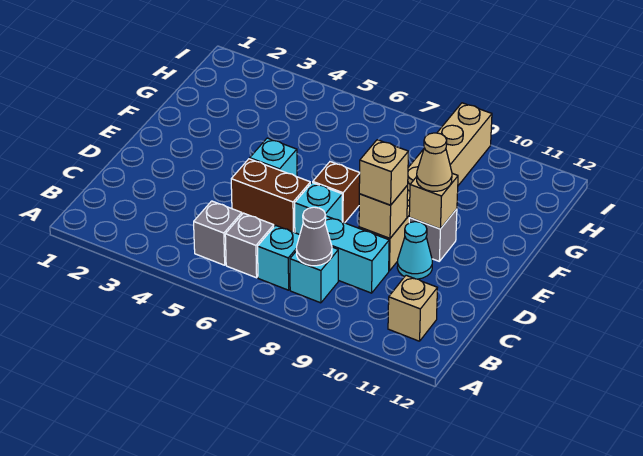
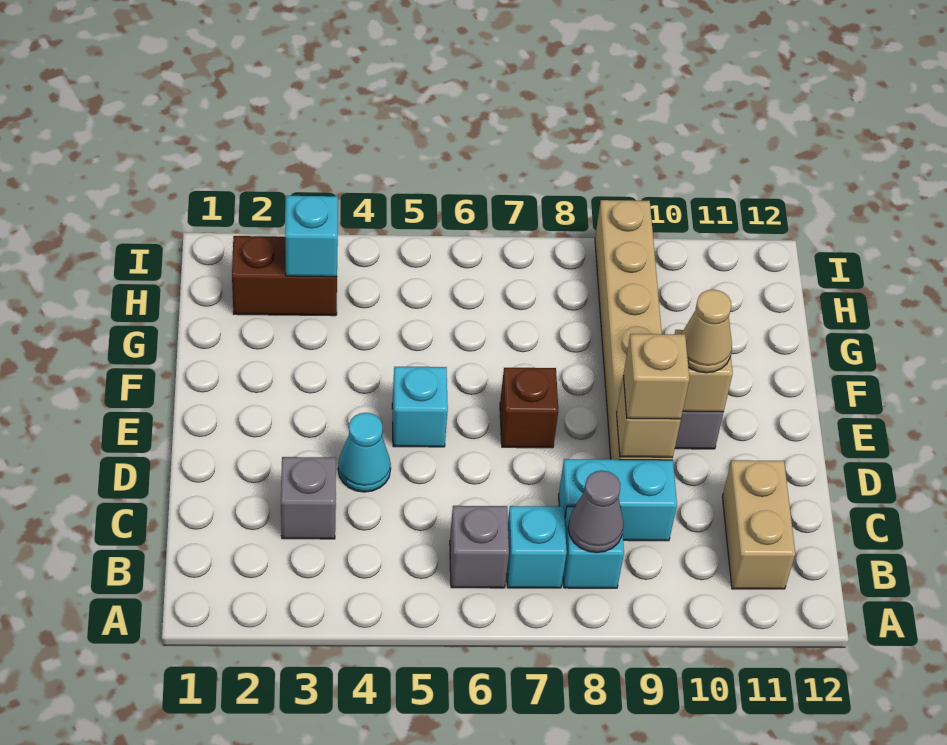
grey brick B5 level 1 -> grey brick C3 level 1
tan brick B11 level 1 -> tan brick B11:C11 level 1
brown brick D5:D6 level 1 -> brown brick H2:H3 level 1
cyan brick D7 level 1 -> cyan brick H3 level 2
cyan cone D10 level 1 -> cyan cone D4 level 1

